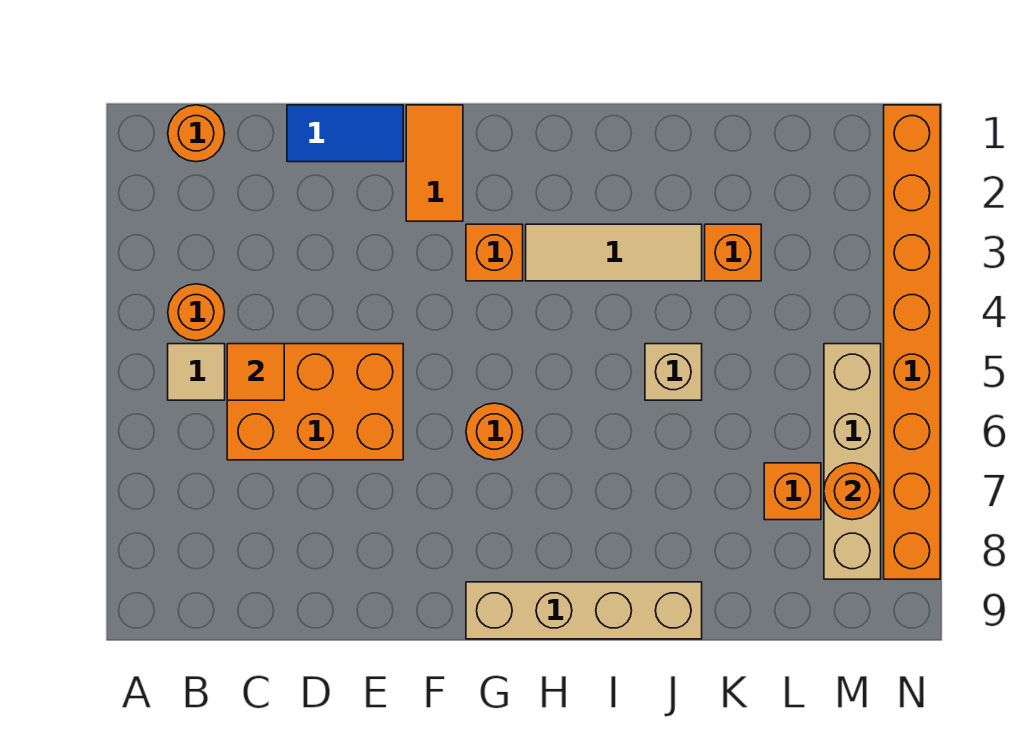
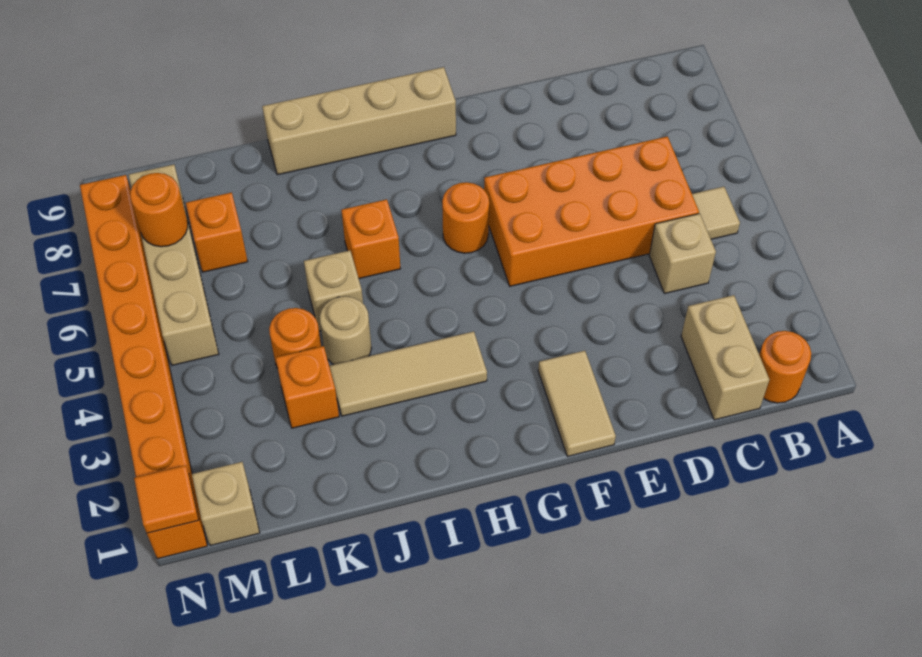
orange round brick B4 level 1 -> orange round brick K4 level 1
none -> tan brick C1:C2 level 1
none -> tan brick C4 level 1
orange brick C5:E6 level 1 -> orange brick C5:F6 level 1
orange tile C5 level 2 -> orange tile N1 level 2
blue tile D1:E1 level 1 -> none
orange tile F1:F2 level 1 -> tan tile F1:F2 level 1
orange brick G3 level 1 -> orange brick I6 level 1
none -> tan round brick J4 level 1
none -> tan brick M1 level 1

